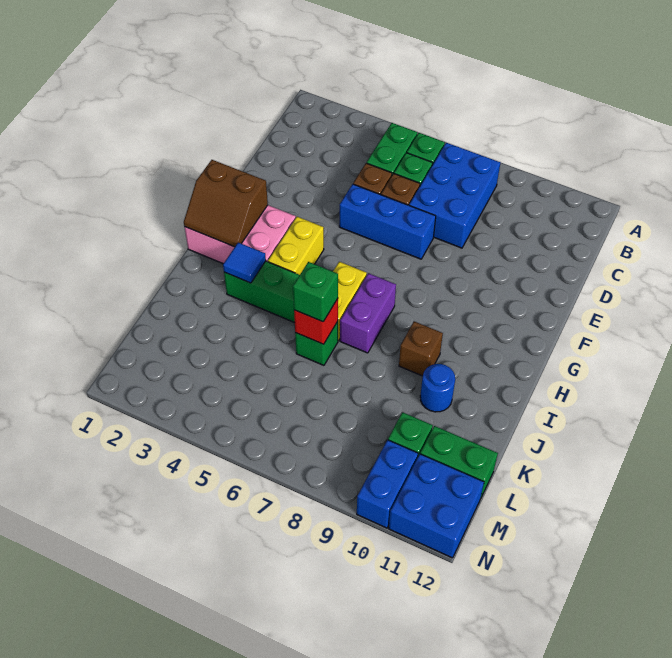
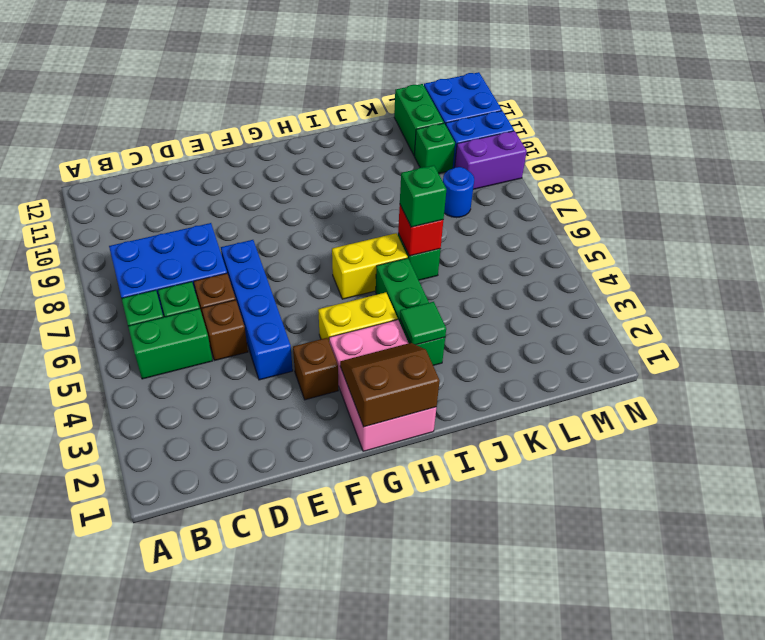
blue brick E5:E7 level 1 -> blue brick E4:E7 level 1
brown slope G1:H2 level 2 top G -> brown slope G1:H2 level 2 top 1
purple brick H7:I7 level 1 -> purple brick M9:N9 level 1
blue tile I3 level 2 -> green tile I3 level 2
brown brick I9 level 1 -> brown brick F3 level 1
blue round brick J10 level 1 -> blue round brick L8 level 1

